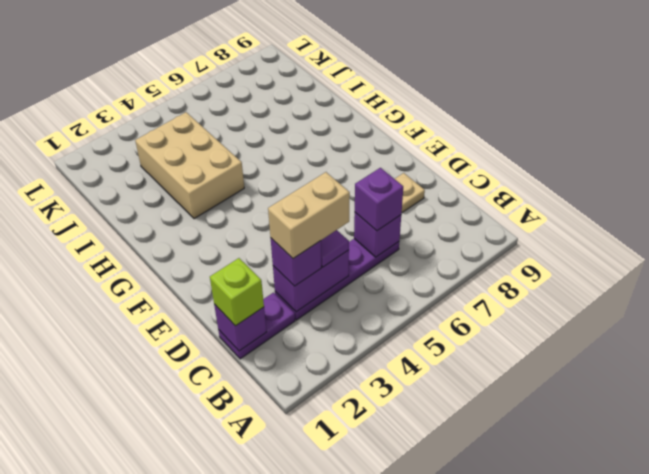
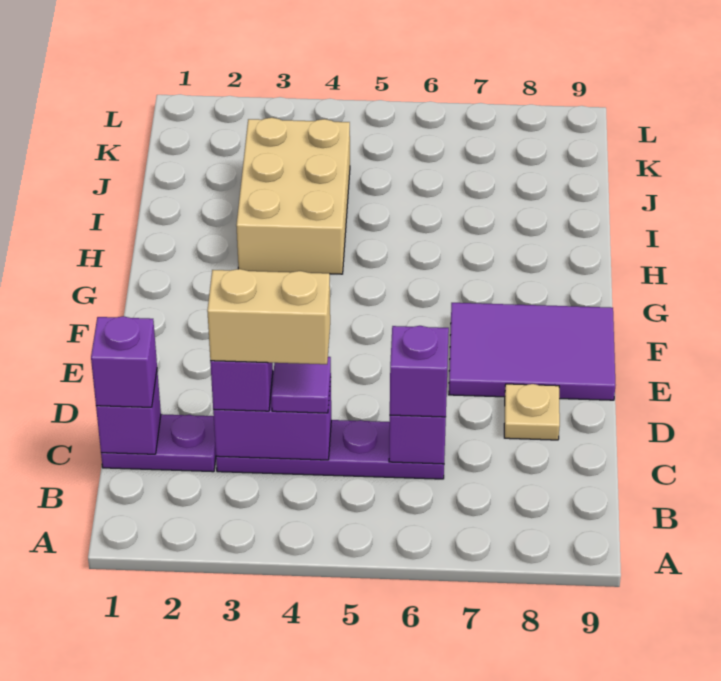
lime brick C1 level 3 -> purple brick C1 level 3
none -> purple tile E7:F9 level 1

